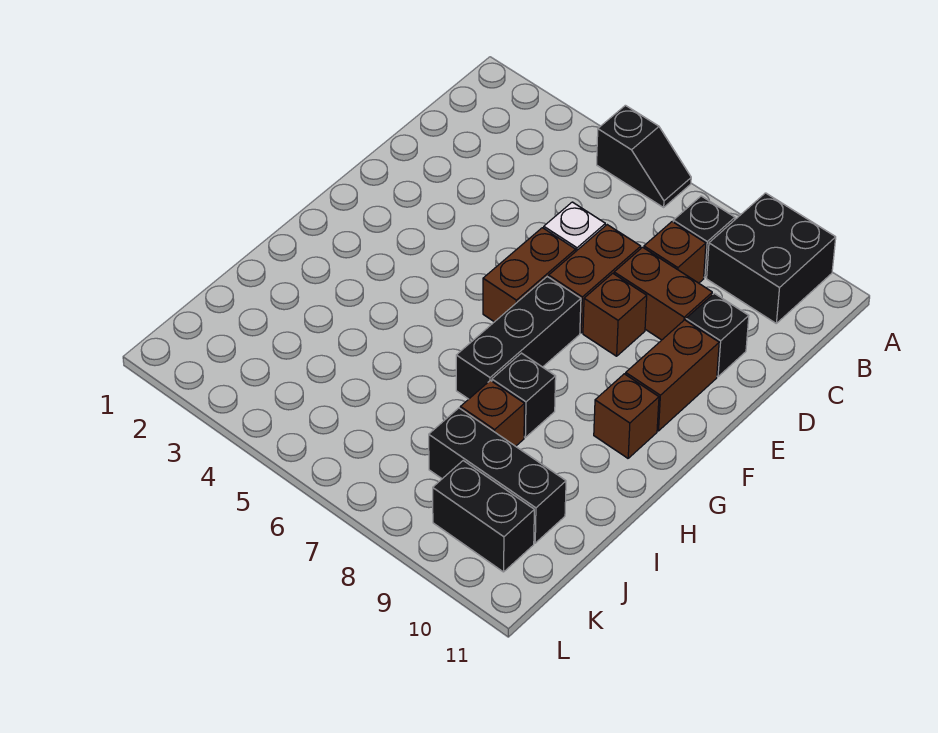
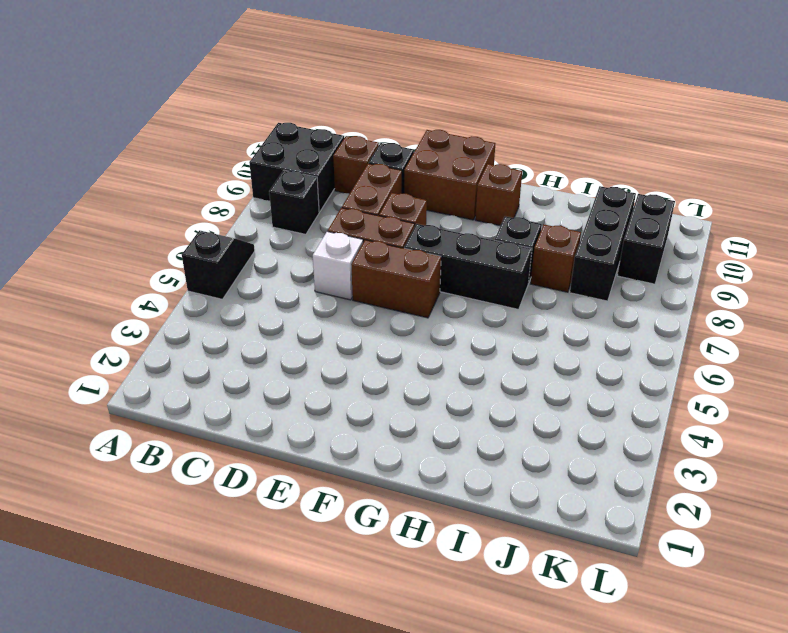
brown brick C8 level 1 -> brown brick C10 level 1
brown brick E10:F10 level 1 -> brown brick E10:F11 level 1

